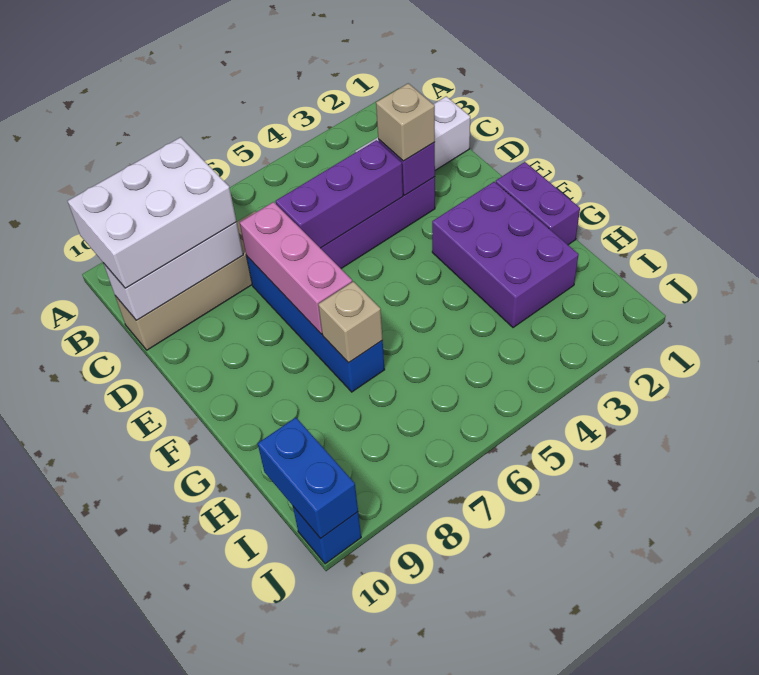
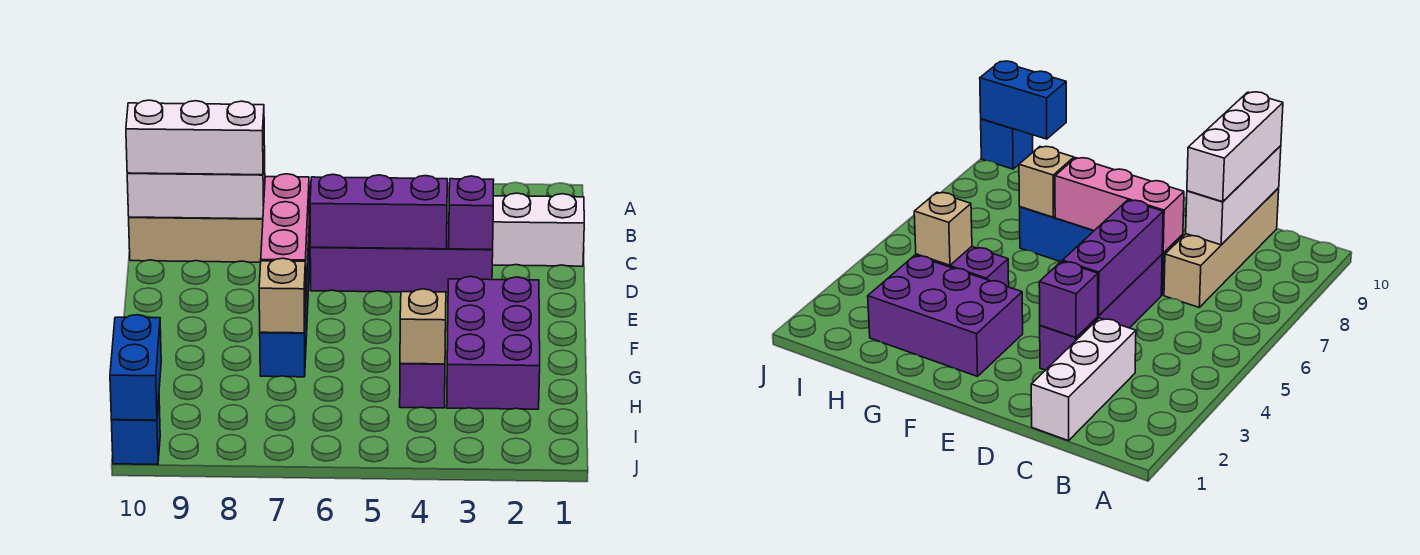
white brick B8:C10 level 3 -> white brick C8:C10 level 3
tan brick D3 level 3 -> tan brick H4 level 2
purple brick F1:G1 level 1 -> purple brick G4:H4 level 1

